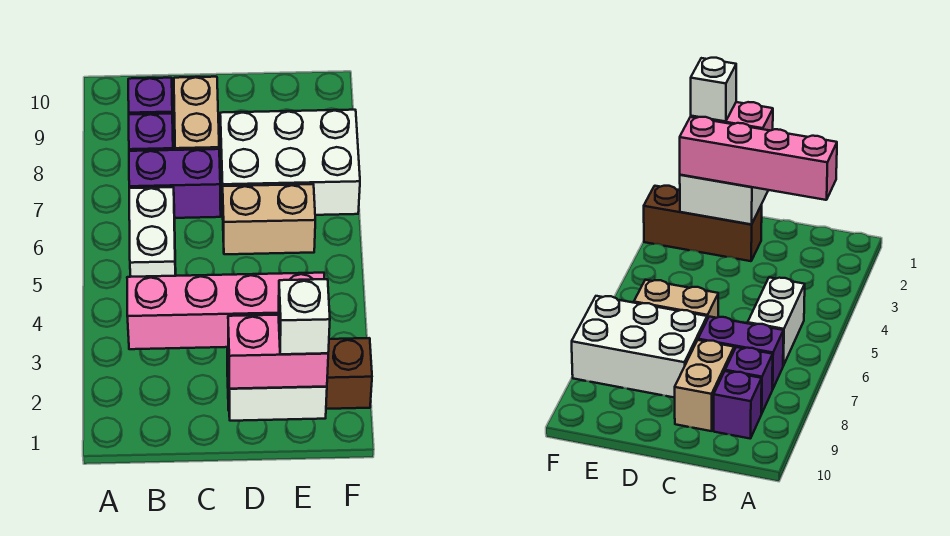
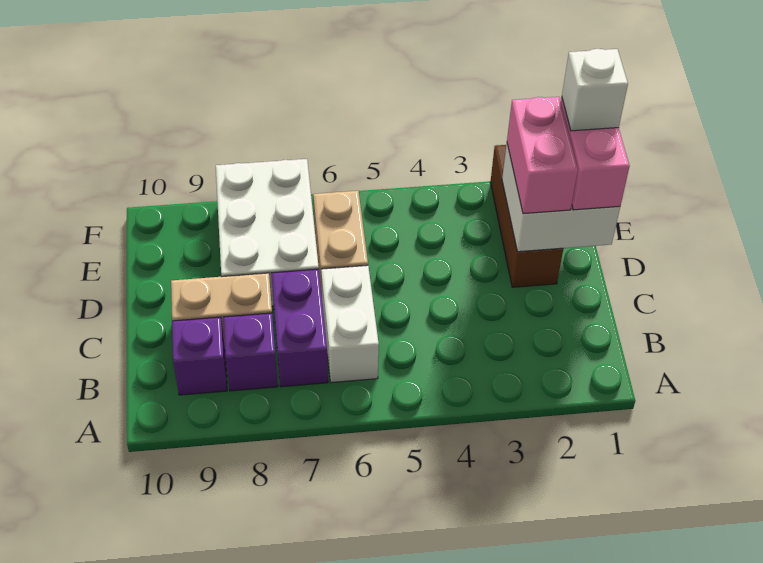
pink brick B2:E2 level 3 -> pink brick D2:E2 level 3
white brick B5:B6 level 1 -> white brick B6:C6 level 1

